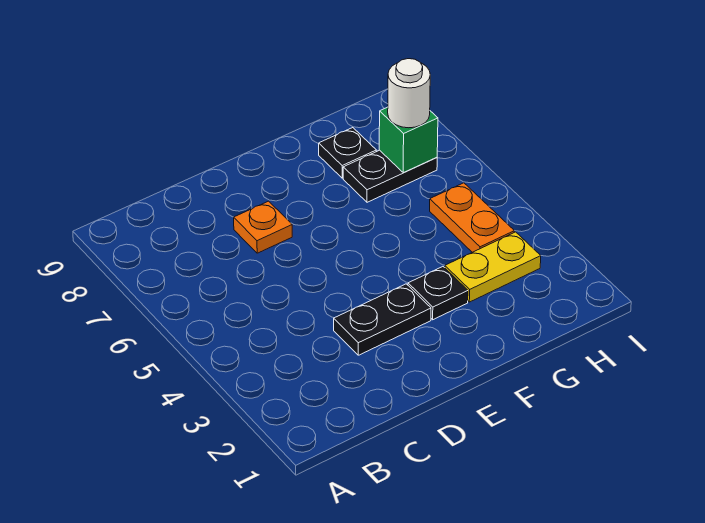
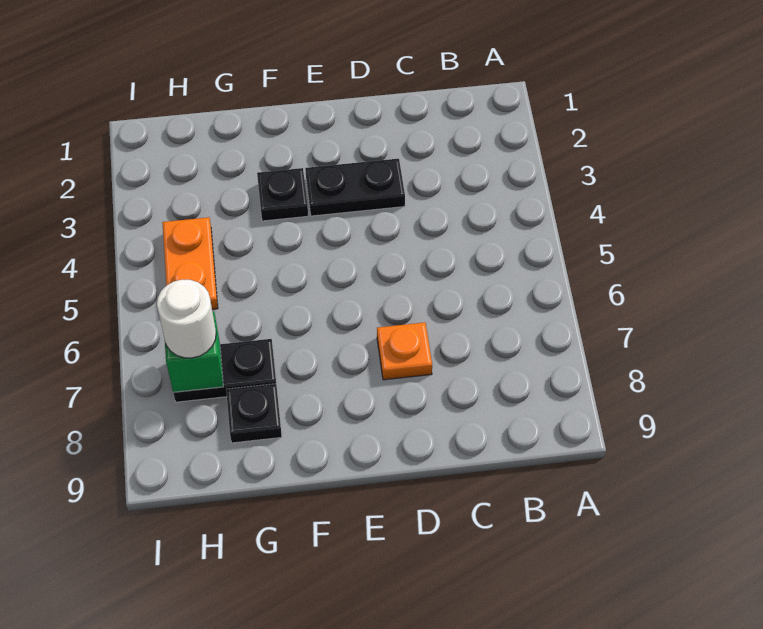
yellow plate G3:H3 level 1 -> none

